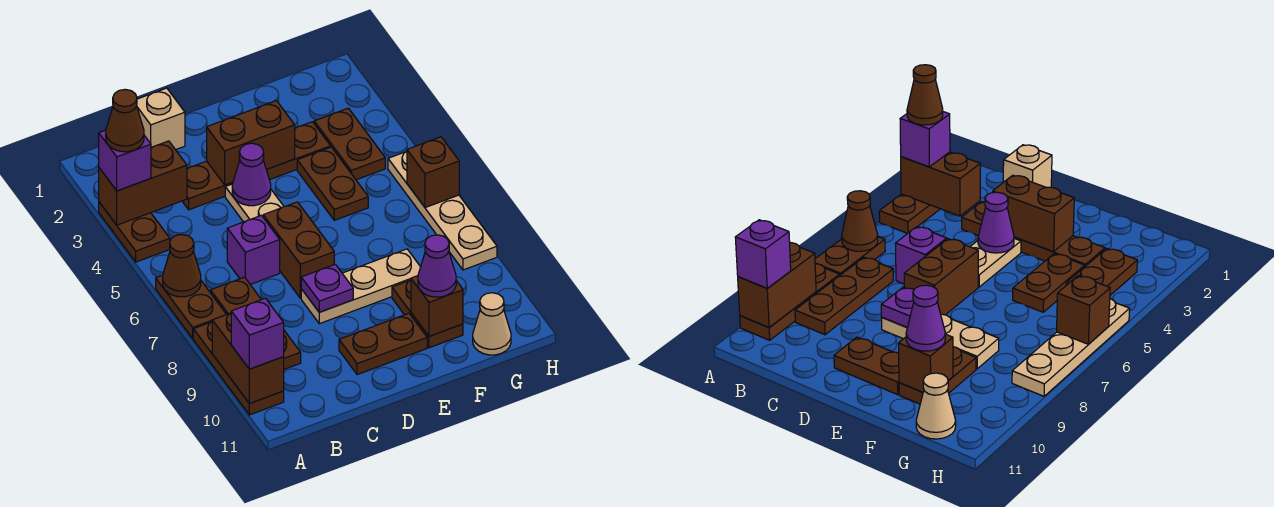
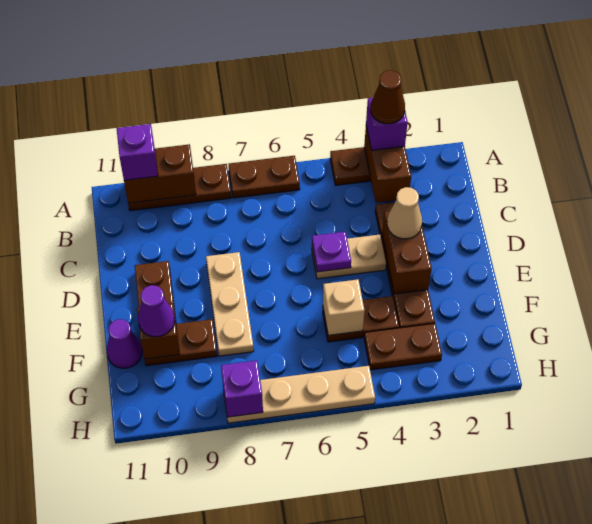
brown cone A6 level 2 -> none
brown plate B7:B9 level 1 -> none
tan brick C1 level 1 -> tan brick F5 level 2
purple brick C6 level 1 -> purple brick H8 level 2
purple cone D4 level 2 -> purple cone F11 level 1
brown brick D6:D7 level 1 -> none
purple plate D8 level 2 -> purple plate D5 level 2
tan cone G11 level 1 -> tan cone D3 level 3
brown brick H6 level 2 -> none

